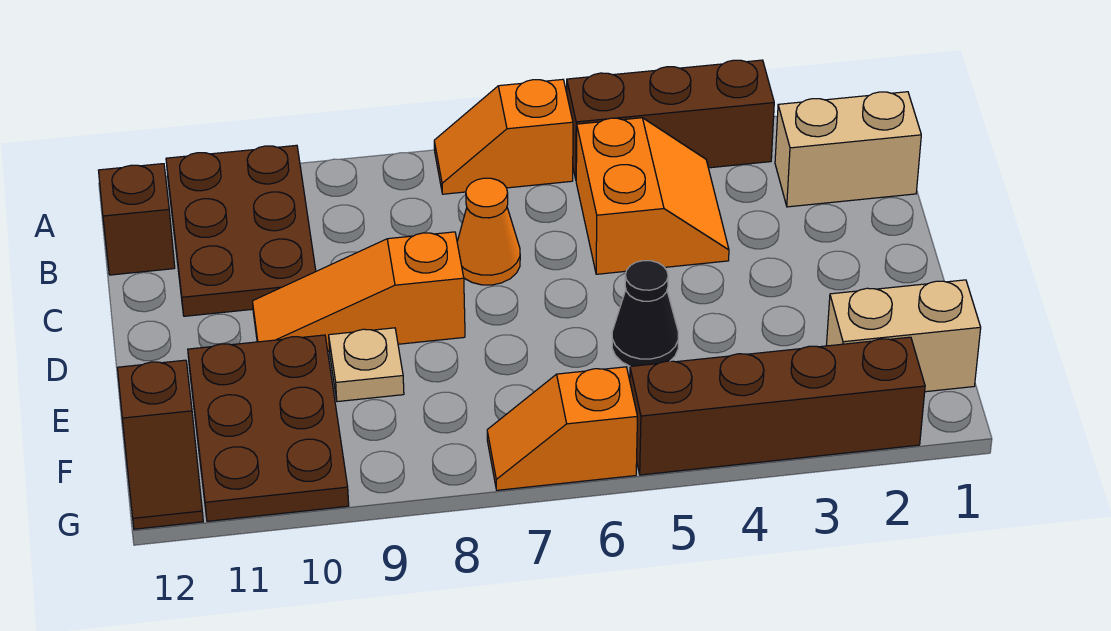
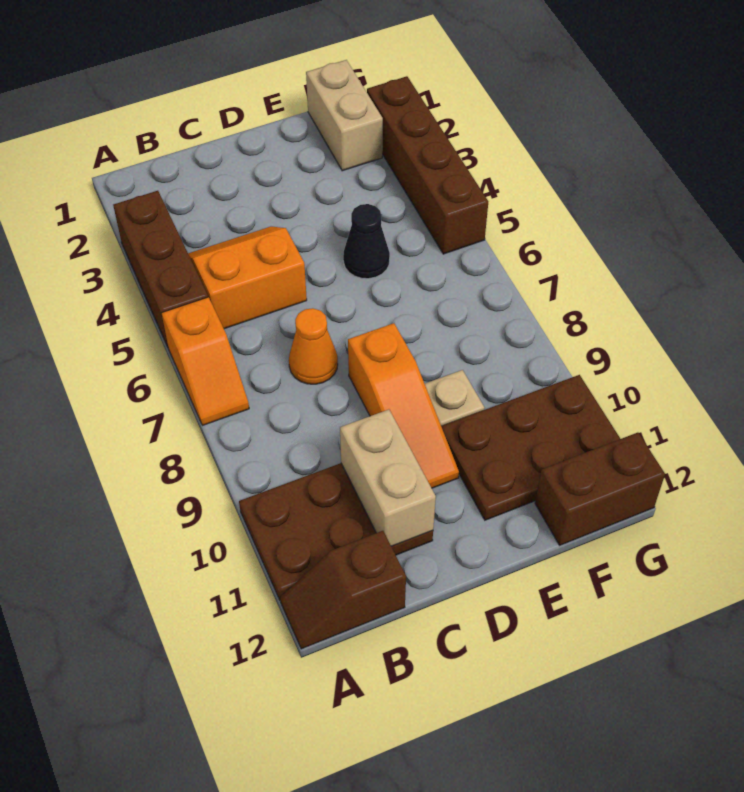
tan brick B1:B2 level 1 -> tan brick C10:C11 level 2
brown slope F12:G12 level 1 top F -> brown brick F12:G12 level 1
orange slope G6:G7 level 1 top 6 -> none

